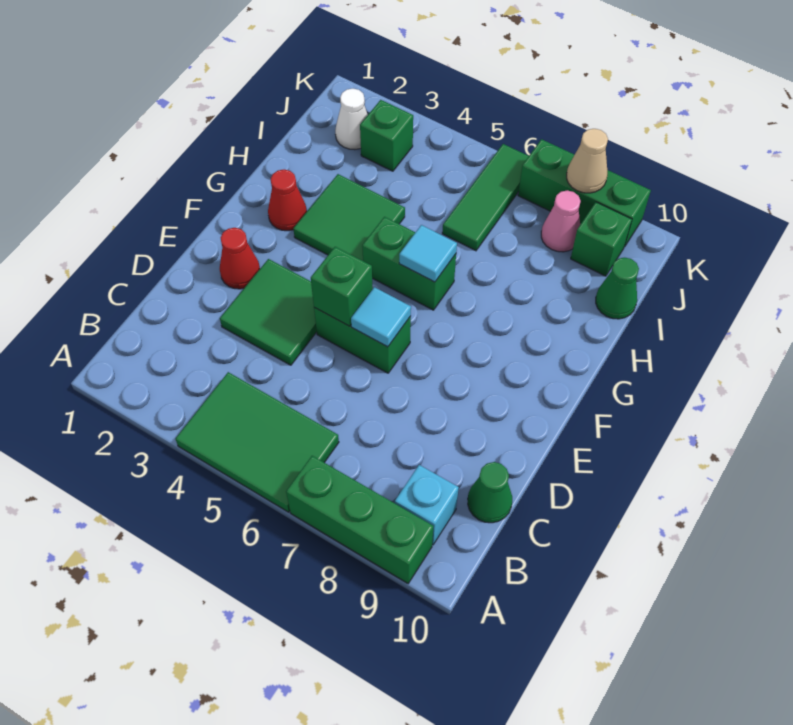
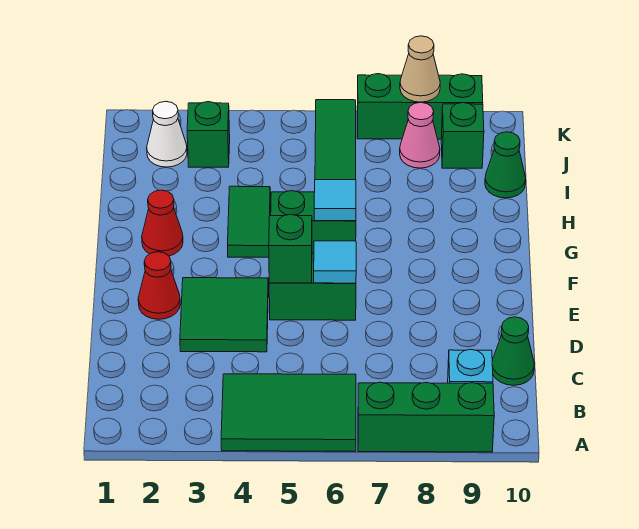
green tile G3:H4 level 1 -> green tile G4:H4 level 1

